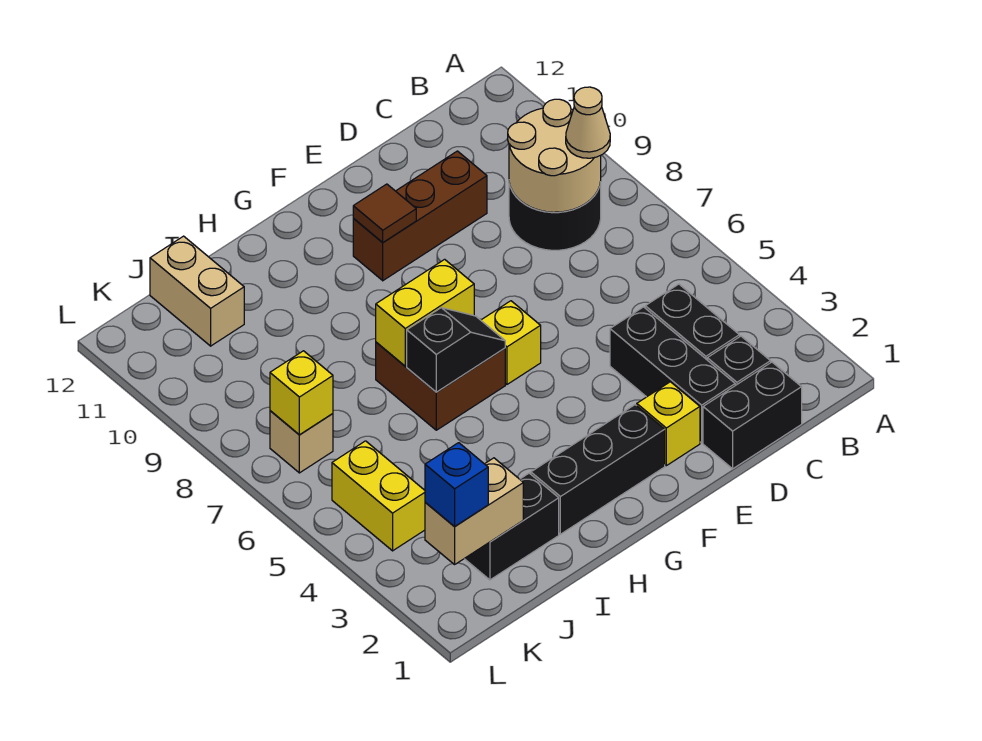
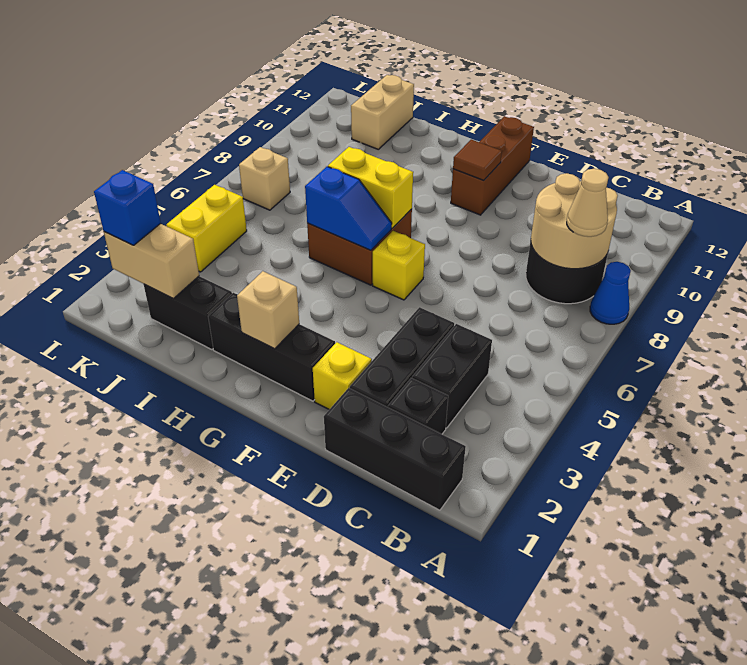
none -> blue cone A8 level 1
black brick C1:D1 level 1 -> black brick B1:D1 level 1
brown brick D10:F10 level 1 -> brown brick F10:F12 level 1
none -> tan brick G2 level 2
black slope G6:H6 level 2 top H -> blue slope G6:H6 level 2 top H
yellow brick K7 level 2 -> none

